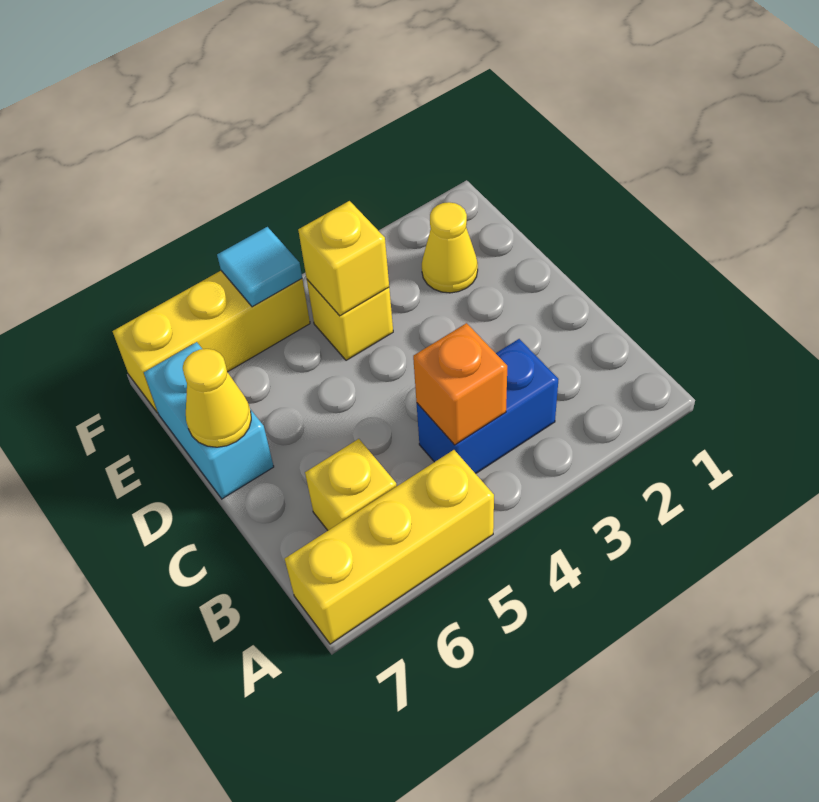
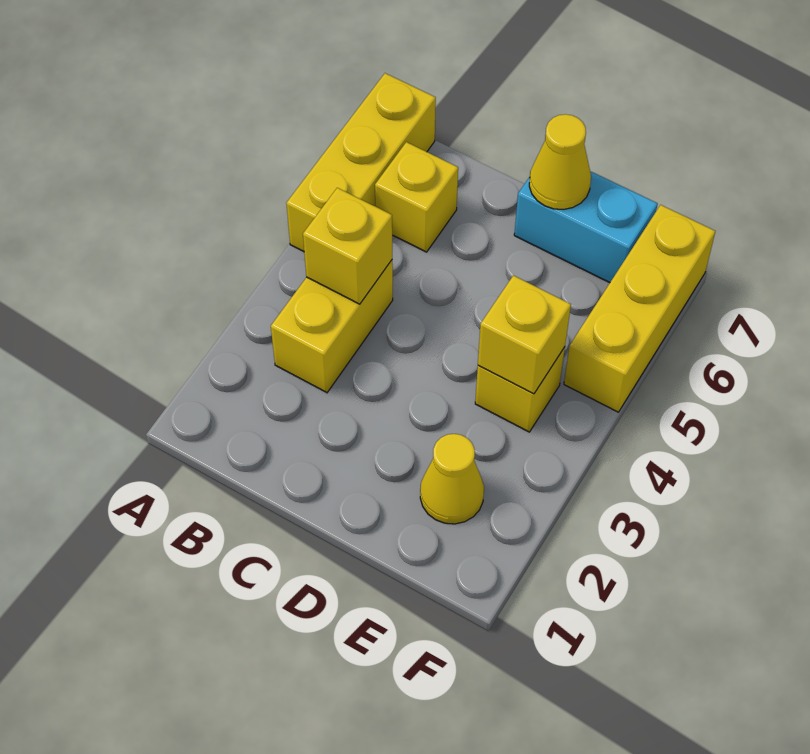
blue brick B3:B4 level 1 -> yellow brick B3:B4 level 1
orange brick B4 level 2 -> yellow brick B4 level 2
cyan tile F5 level 2 -> none

